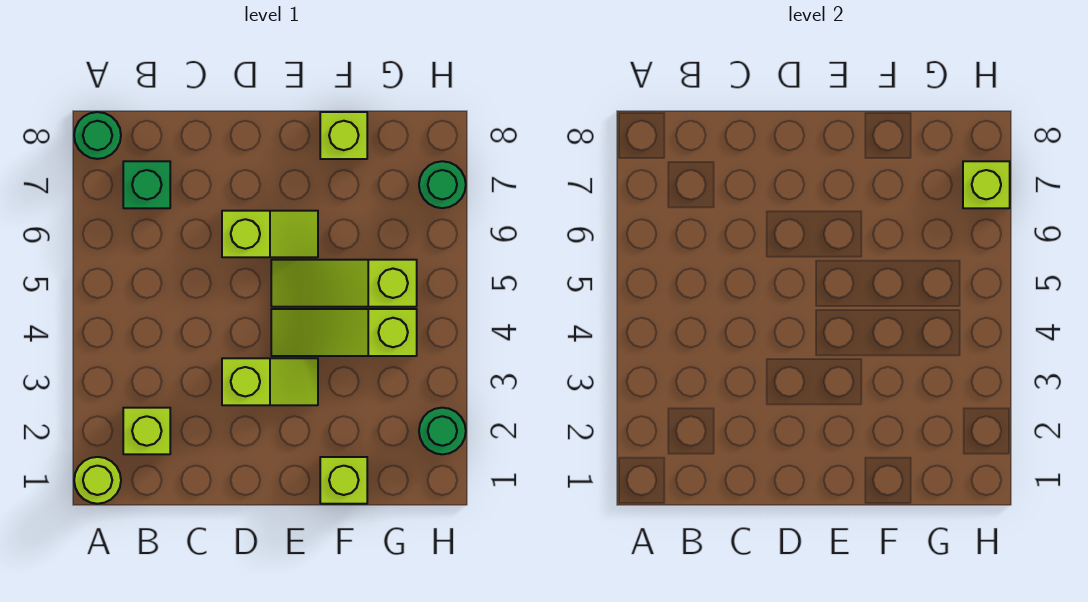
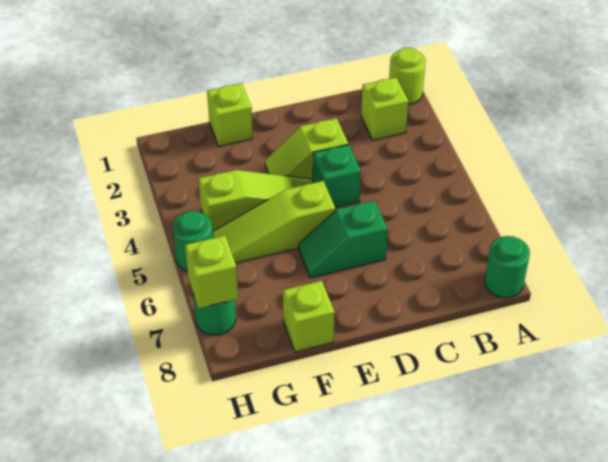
green brick B7 level 1 -> green brick D4 level 1
lime slope D6:E6 level 1 top D -> green slope D6:E6 level 1 top D
lime slope E5:G5 level 1 top G -> lime slope E5:G5 level 1 top E
green round brick H2 level 1 -> green round brick H5 level 1

